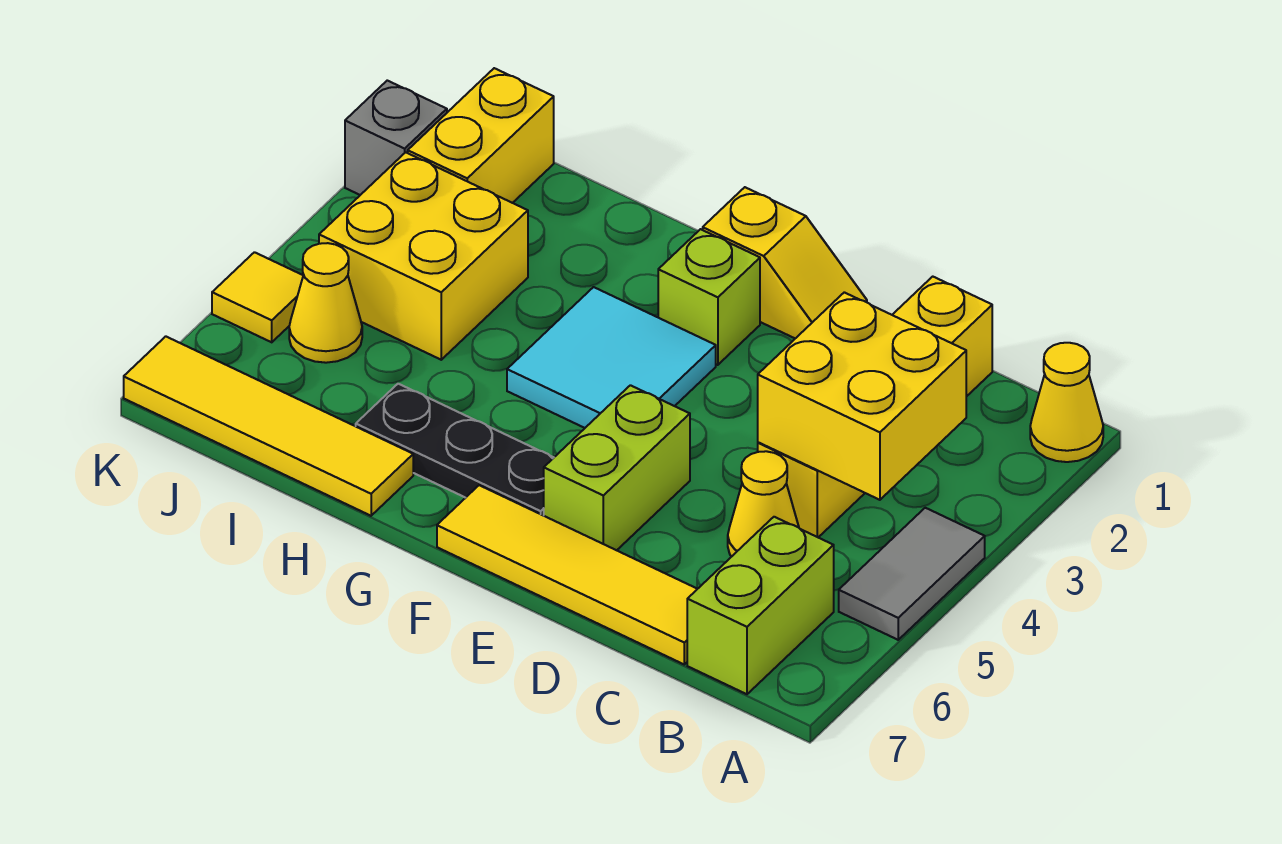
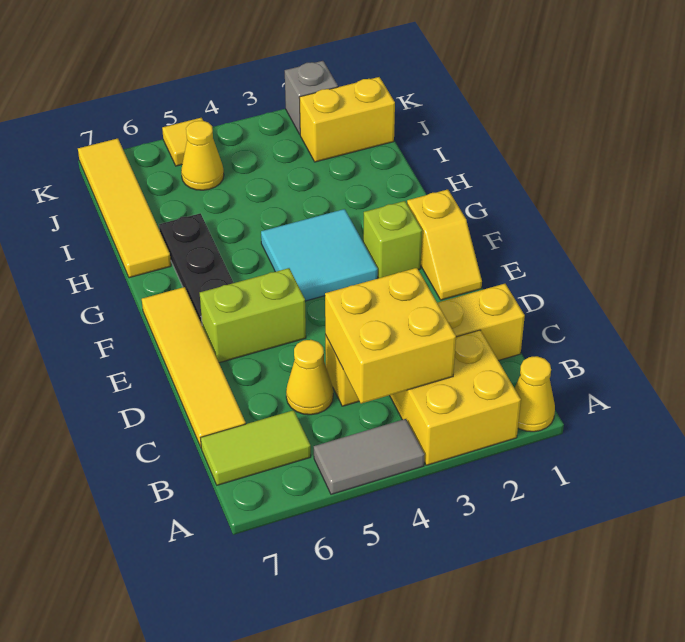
lime brick B6:B7 level 1 -> lime tile B6:B7 level 1
yellow brick I3:J4 level 1 -> yellow brick A2:B3 level 1

